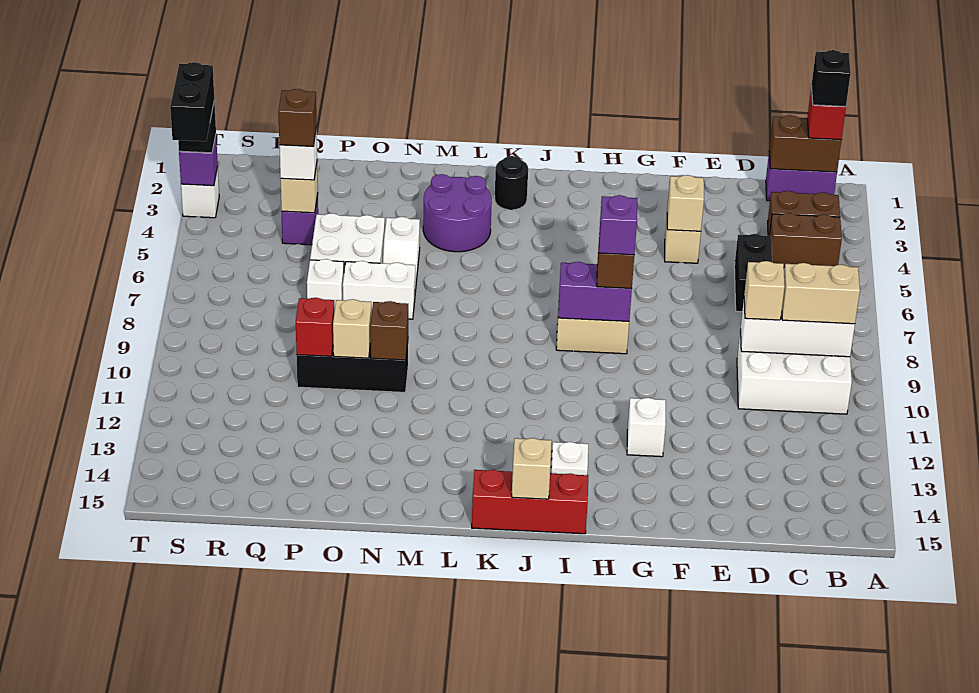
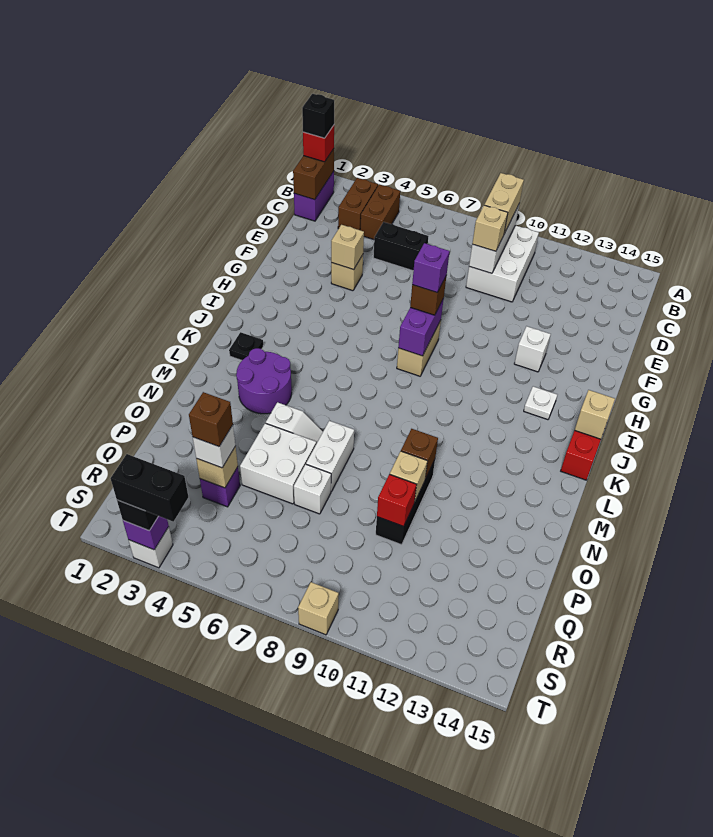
black round brick K2 level 1 -> black plate K2 level 1
none -> tan brick T9 level 1

